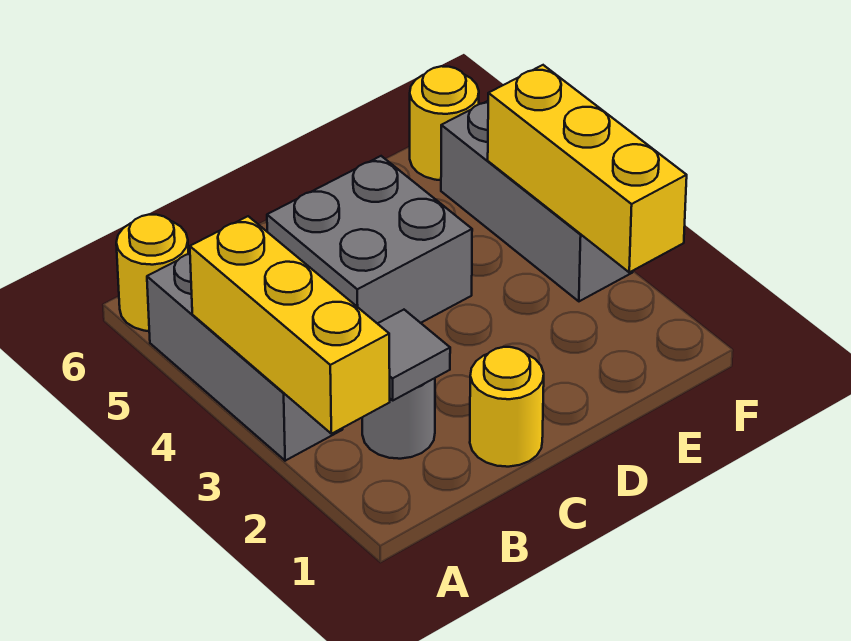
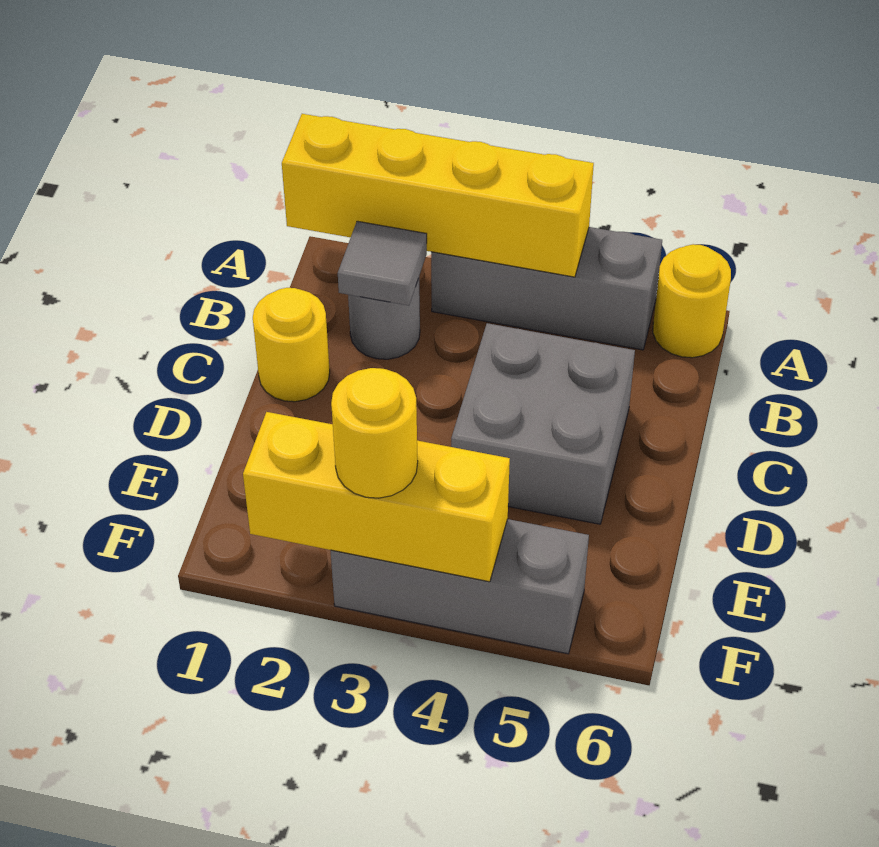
yellow brick A2:A4 level 2 -> yellow brick A1:A4 level 2
yellow round brick F6 level 1 -> yellow round brick F3 level 3

